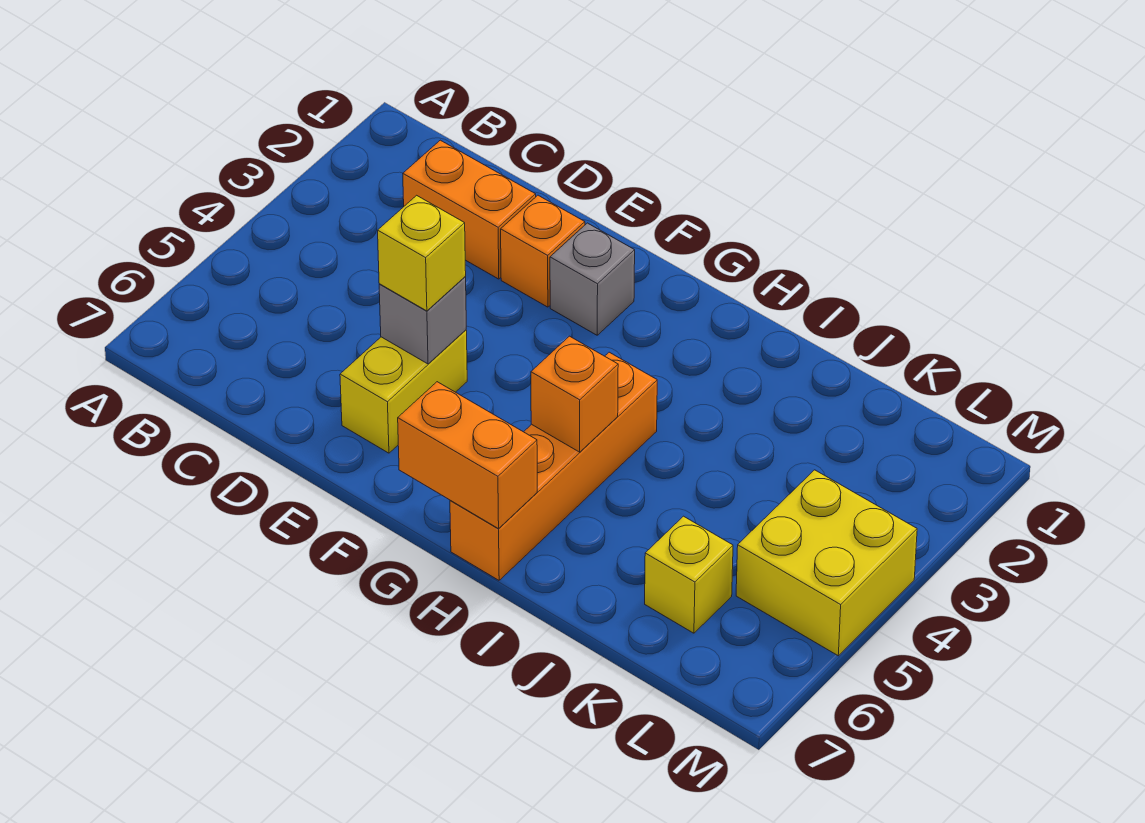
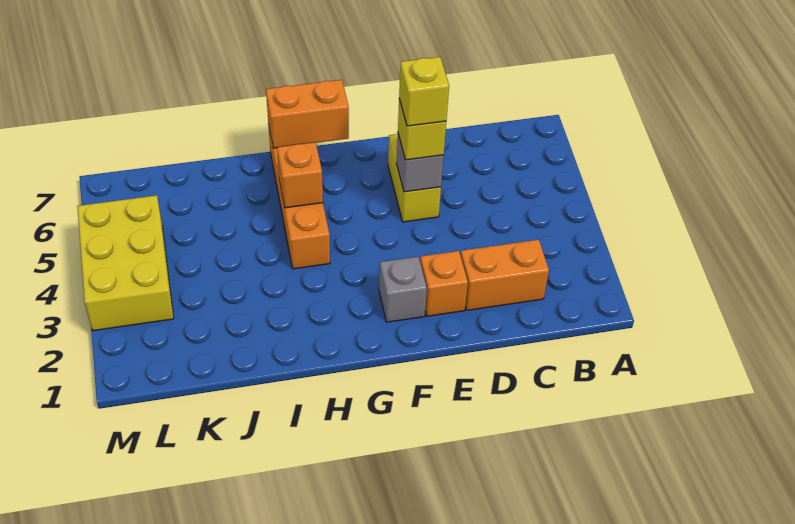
yellow brick K6 level 1 -> yellow brick E5 level 4
yellow brick L4:M5 level 1 -> yellow brick L3:M5 level 1

